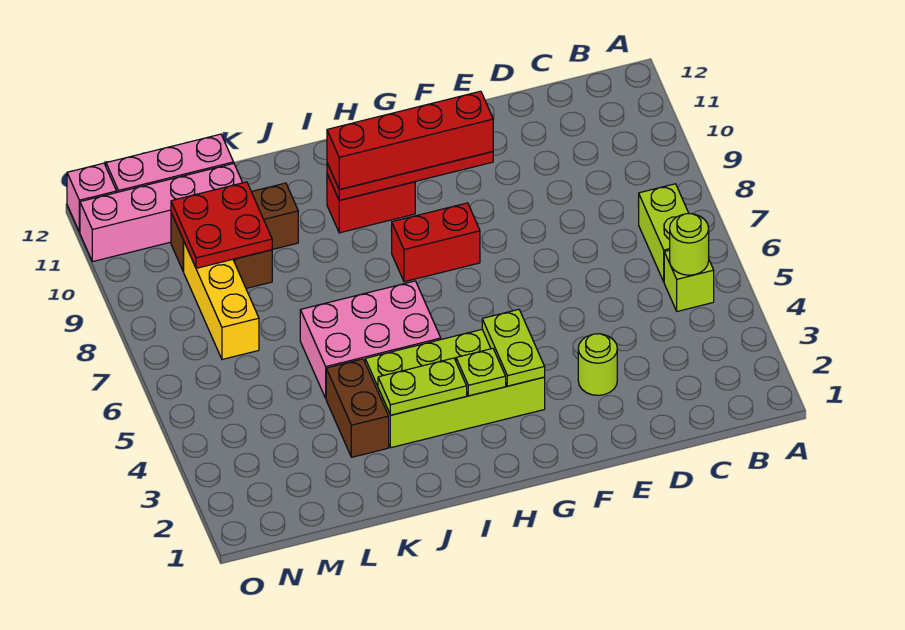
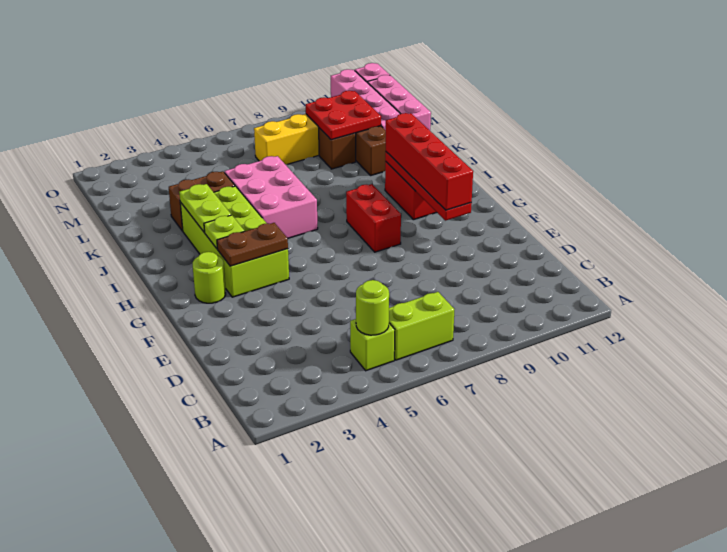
lime round brick E3 level 1 -> lime round brick G2 level 1
lime plate G3:G4 level 2 -> brown plate G3:G4 level 2

